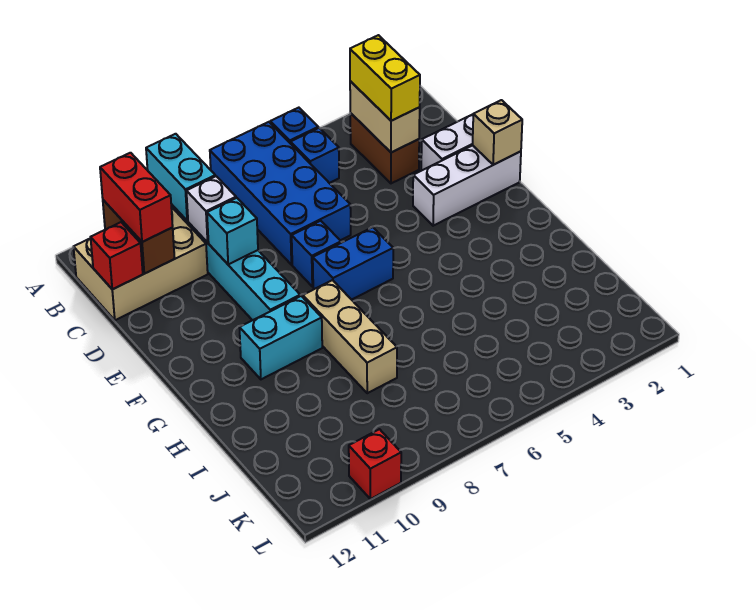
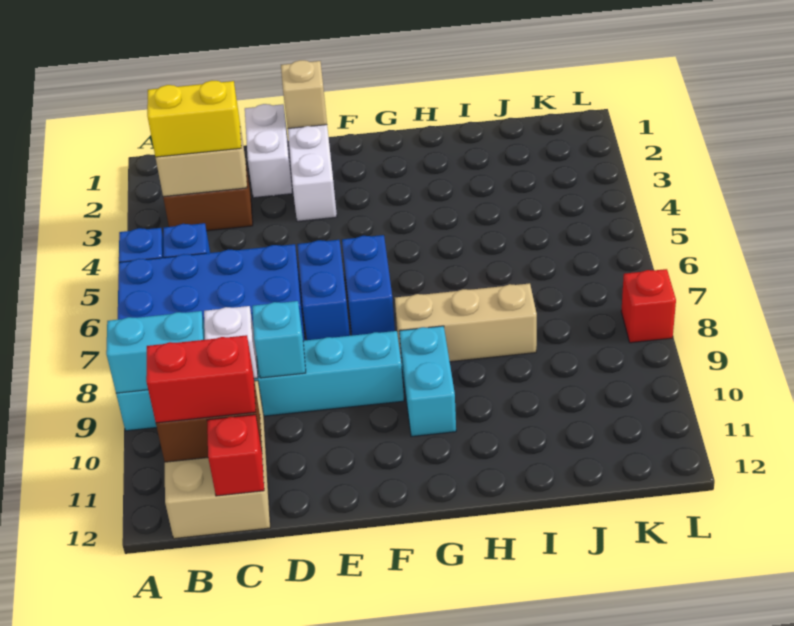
blue brick E7 level 1 -> blue brick E6:E7 level 1
red brick L10 level 1 -> red brick L8 level 1

